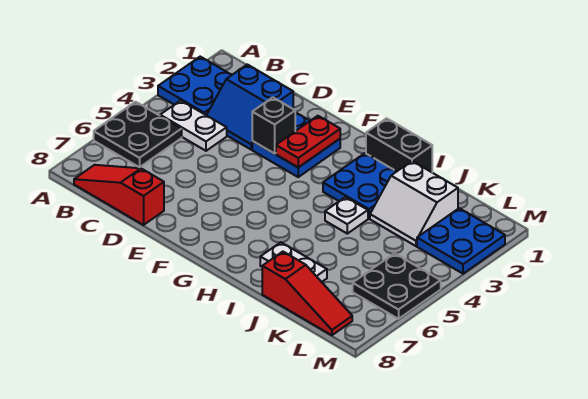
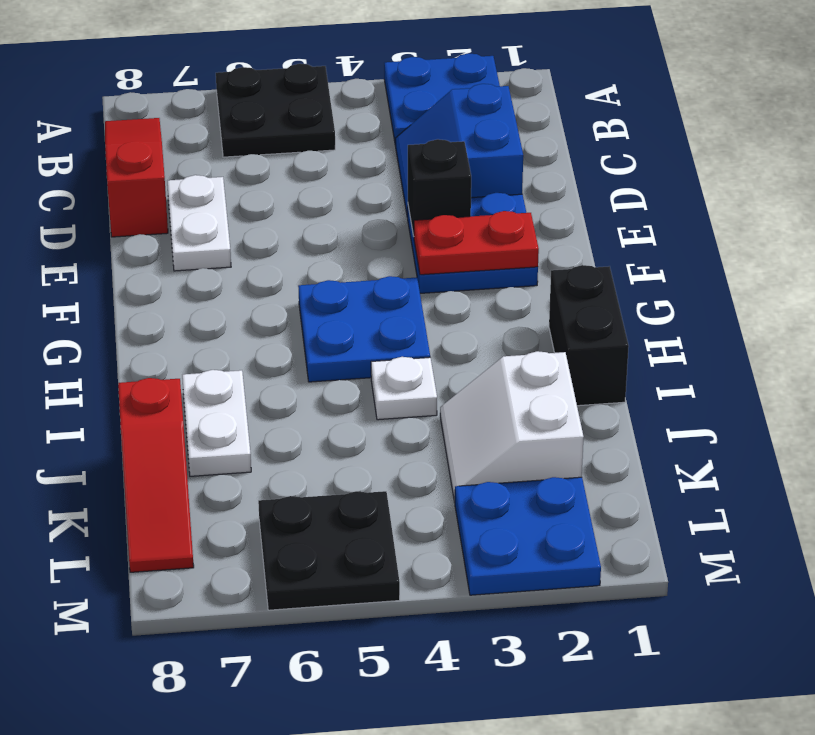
white plate B4:C4 level 1 -> white plate D7:E7 level 1
blue plate H2:I3 level 1 -> blue plate G4:H5 level 1

